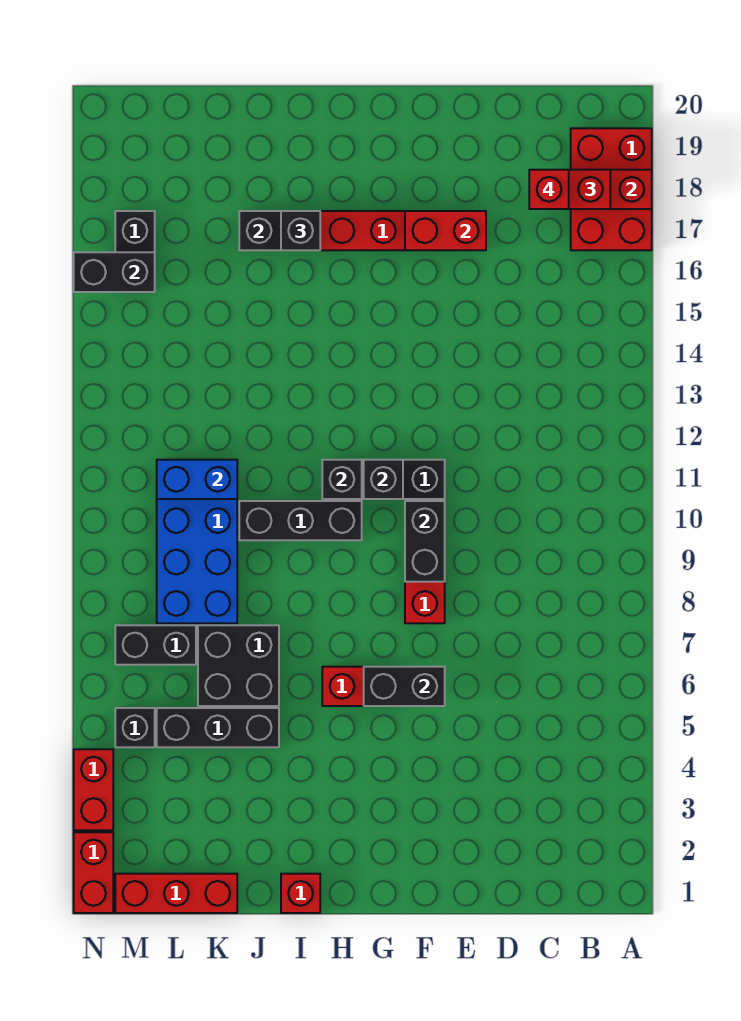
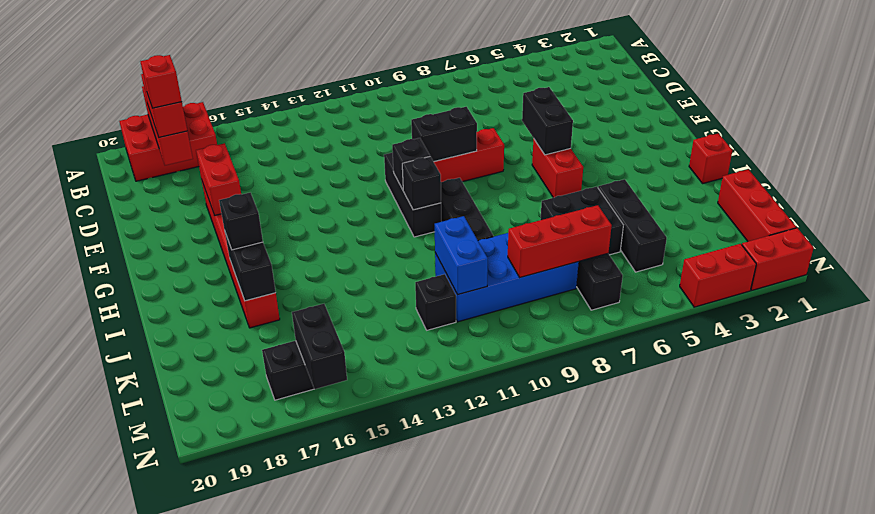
none -> red brick L7:L9 level 2
black brick M5 level 1 -> black brick L12 level 1

